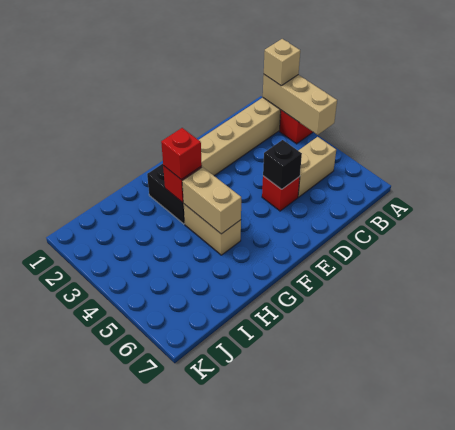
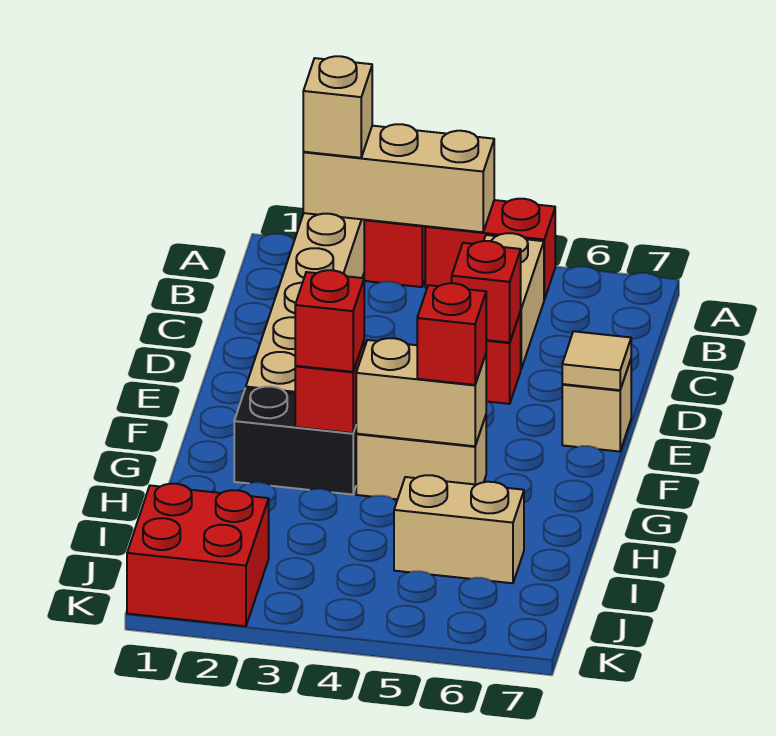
none -> red brick A4:A5 level 1
black brick D5 level 2 -> red brick D5 level 2
none -> tan brick E7 level 1
none -> tan tile E7 level 2
none -> red brick G5 level 3
none -> tan brick I5:I6 level 1
none -> red brick J1:K2 level 1

